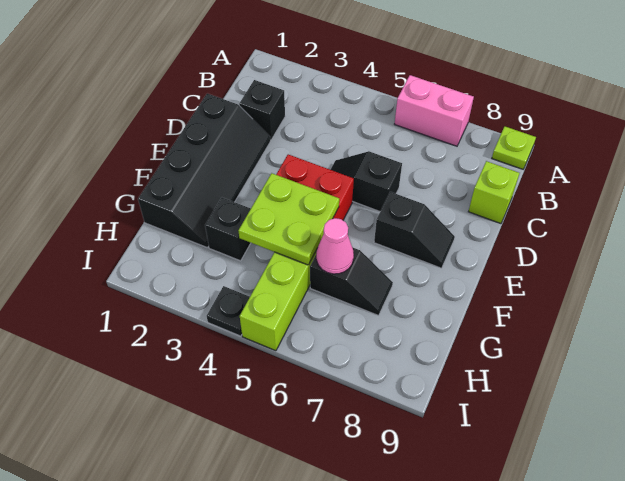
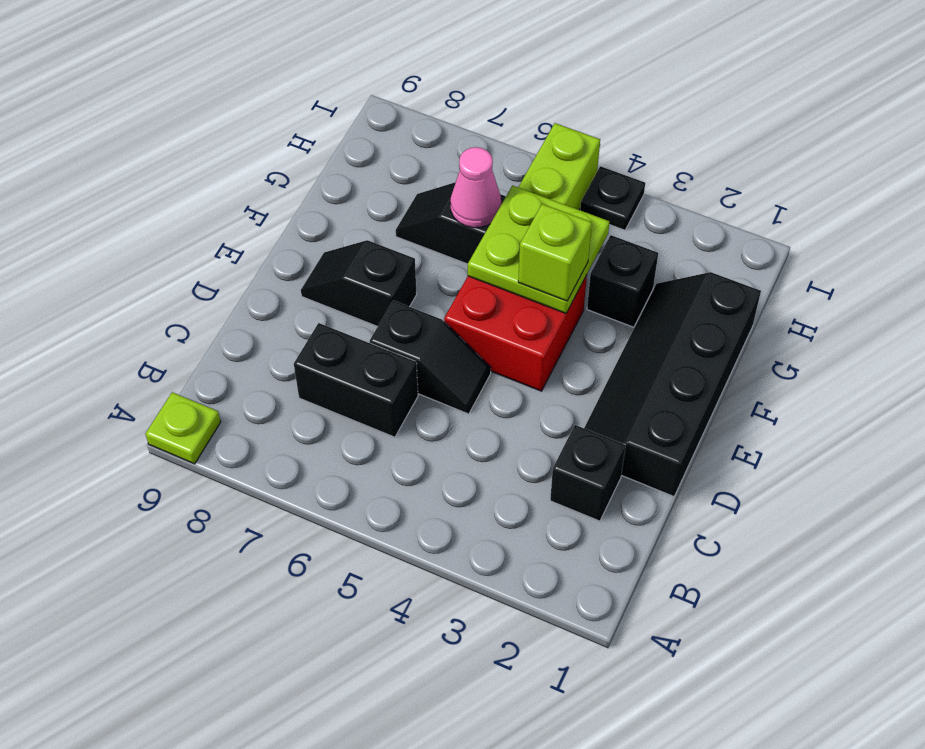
pink brick A6:A7 level 1 -> none
none -> black brick C6:C7 level 1
lime brick C9 level 1 -> lime brick F4 level 3

